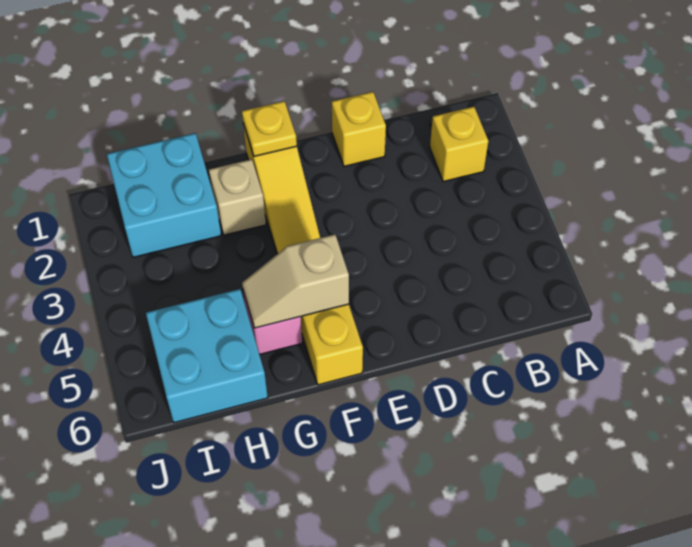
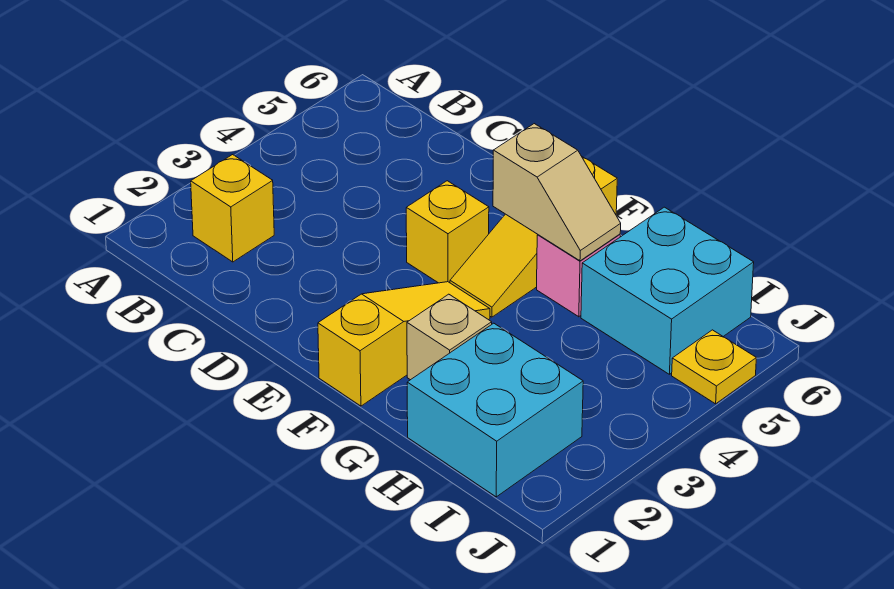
yellow brick D1 level 1 -> yellow brick E4 level 1
yellow plate F1 level 2 -> yellow plate J5 level 1

